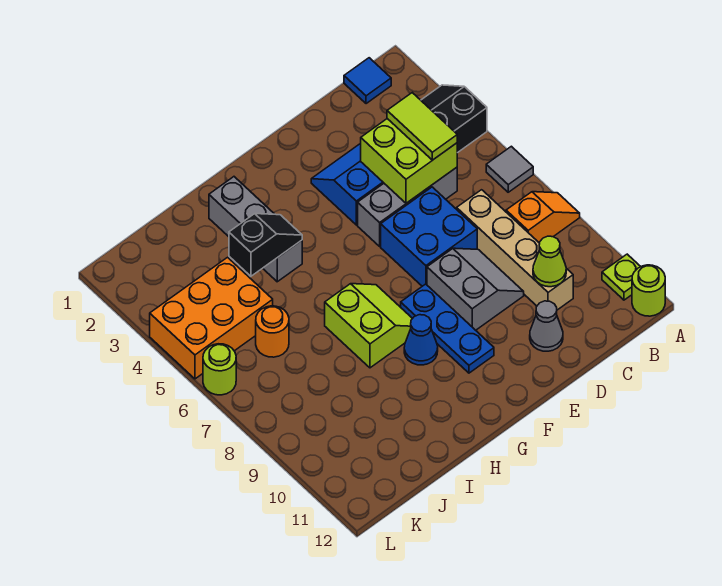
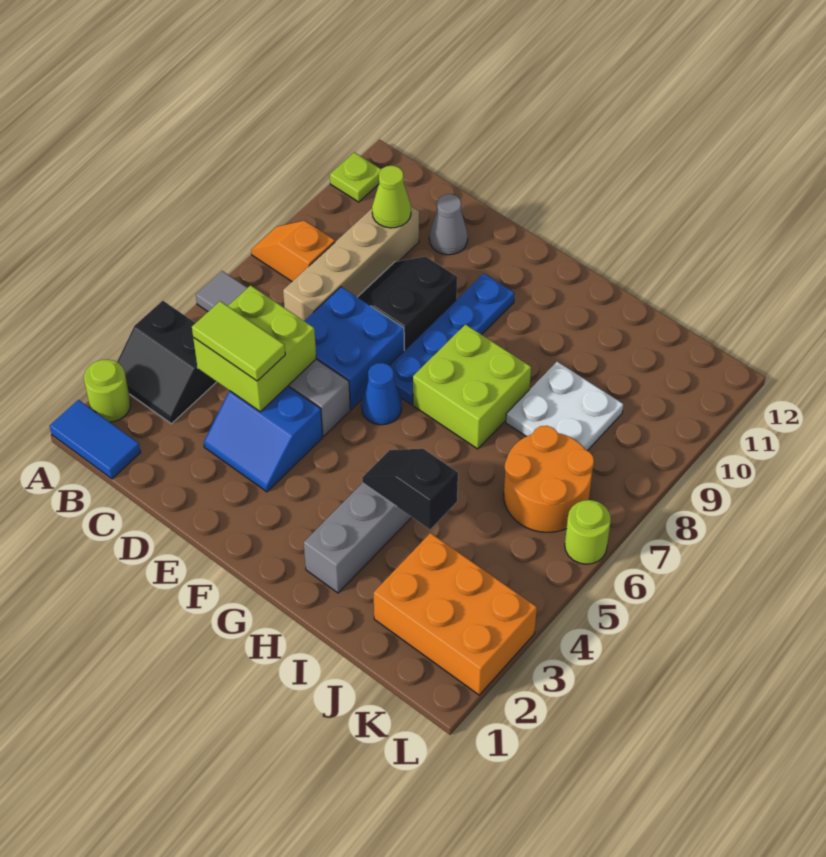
lime round brick A12 level 1 -> lime round brick A2 level 1
blue tile B1 level 1 -> blue tile A1:B1 level 1
lime tile C4:C5 level 3 -> lime tile C4:D4 level 3
grey slope D8:E9 level 1 top E -> black slope D8:E9 level 1 top E
blue plate F8:F10 level 1 -> blue plate F7:F10 level 1
lime slope G7:H8 level 1 top H -> lime brick G7:H8 level 1
blue cone G9 level 1 -> blue cone F6 level 1
none -> white plate I8:J9 level 1
orange brick J4:L5 level 1 -> orange brick J2:L3 level 1
orange round brick J6 level 1 -> orange round brick J6:K7 level 1

